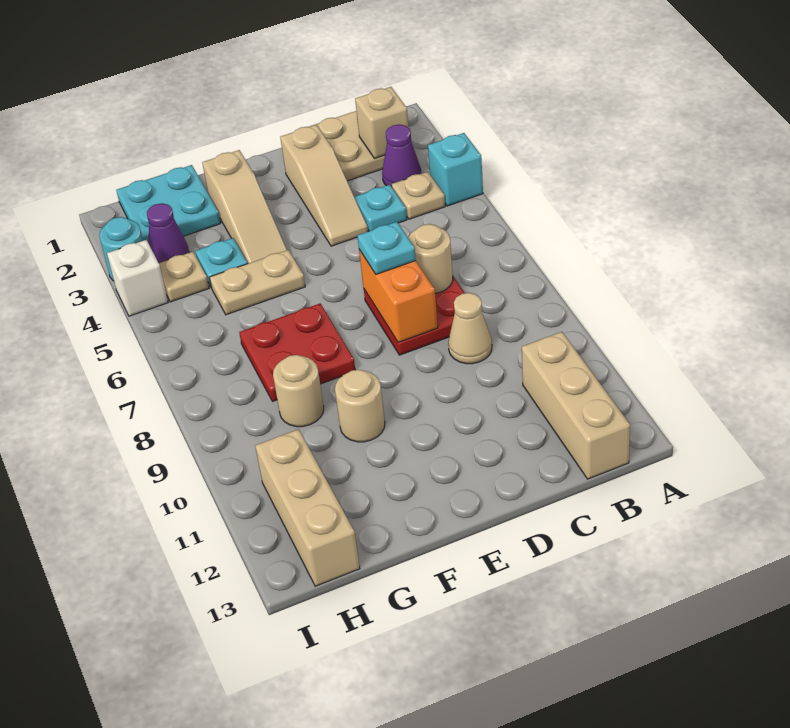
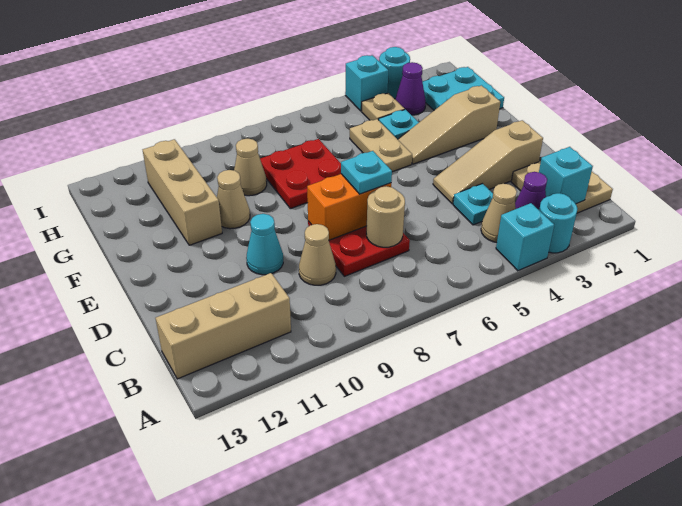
none -> cyan round brick A3 level 1
tan brick B2 level 2 -> cyan brick B2 level 2
tan plate B4 level 1 -> tan cone B4 level 1
none -> cyan cone D10 level 1
tan round brick F10 level 1 -> tan cone F10 level 1
tan round brick G9 level 1 -> tan cone G9 level 1
tan brick H11:H13 level 1 -> tan brick F11:H11 level 1
white brick I4 level 1 -> cyan brick I4 level 1

